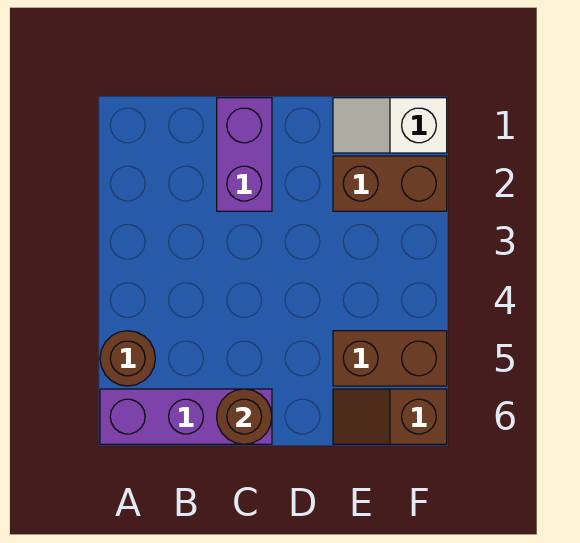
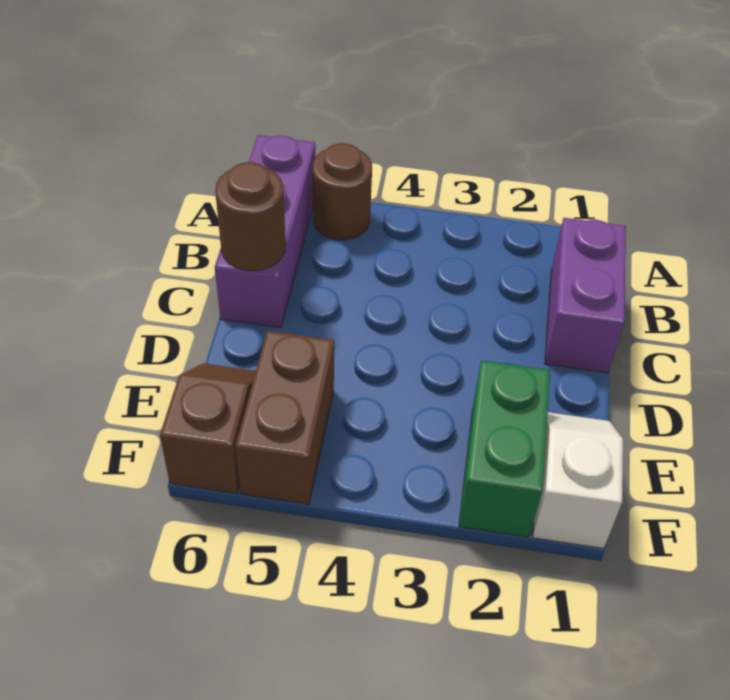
purple brick C1:C2 level 1 -> purple brick B1:C1 level 1
brown brick E2:F2 level 1 -> green brick E2:F2 level 1

